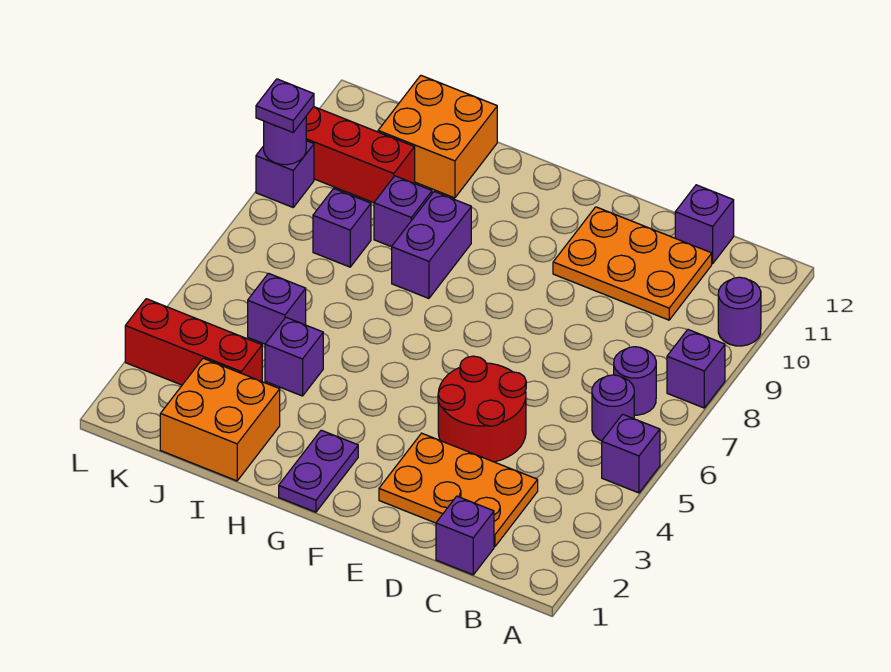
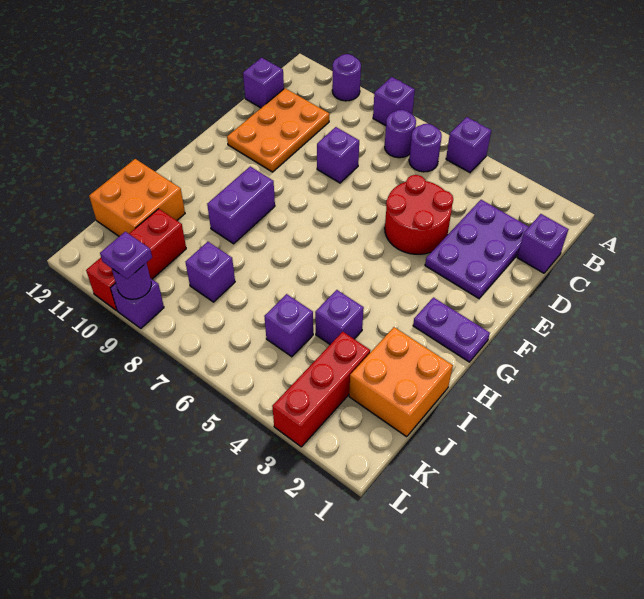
orange plate C2:E3 level 1 -> purple plate C2:E3 level 1
purple brick H8:H9 level 1 -> purple brick G9:H9 level 1
purple brick I9 level 1 -> purple brick D8 level 1

